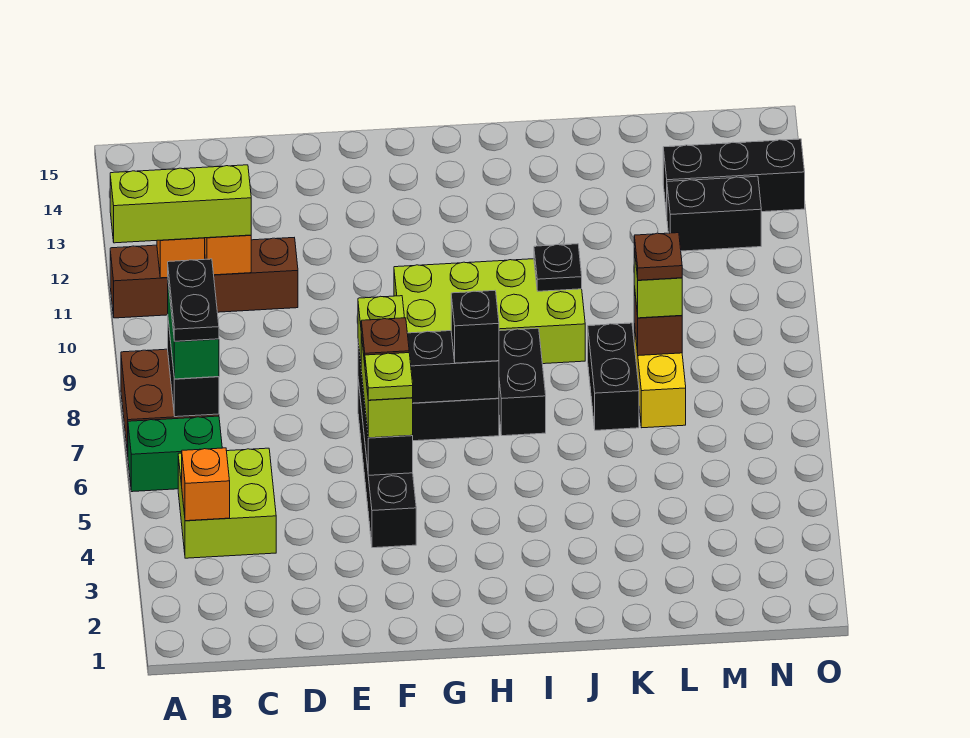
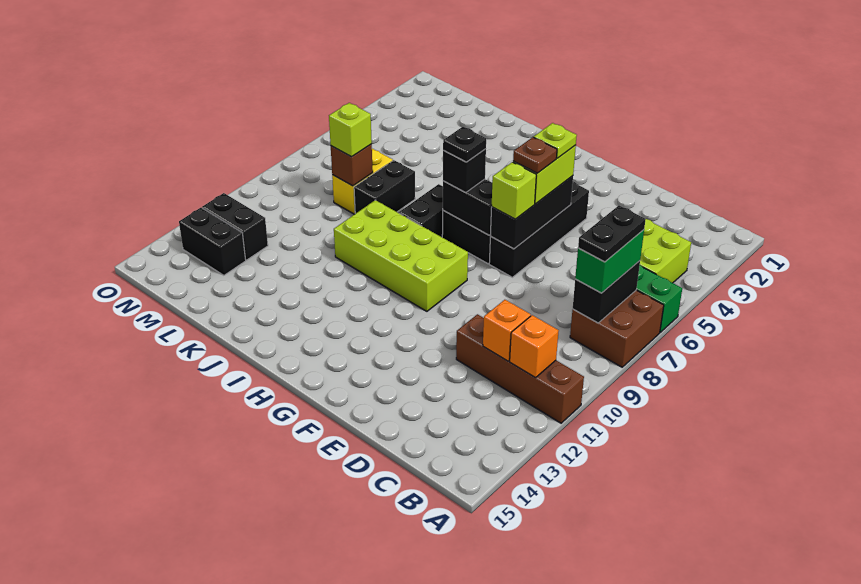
lime brick A11:C11 level 3 -> none
orange brick B4 level 2 -> none
black plate J10 level 2 -> black plate H7 level 4
brown plate L8 level 4 -> none
black brick M13:O13 level 1 -> black brick M13:N13 level 1

